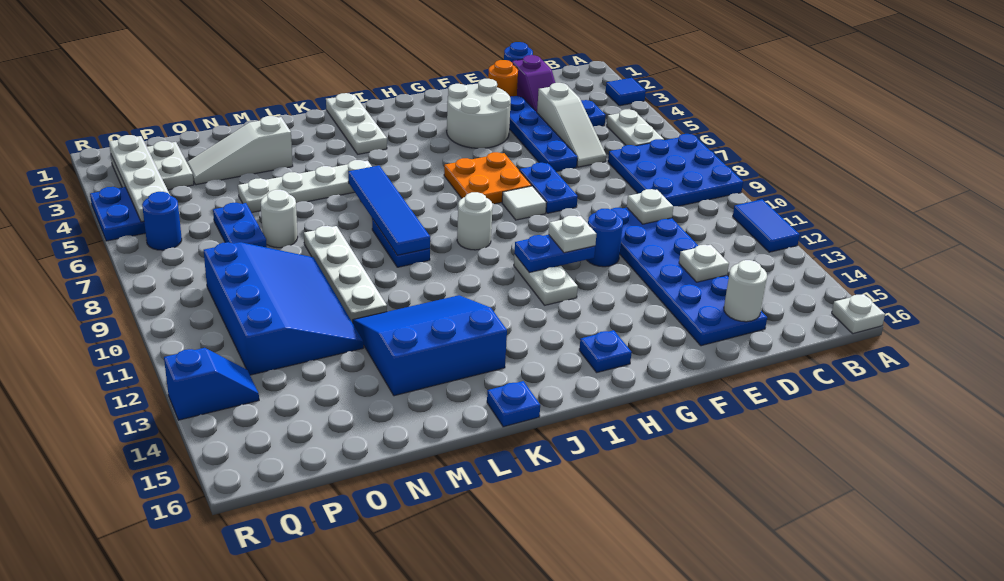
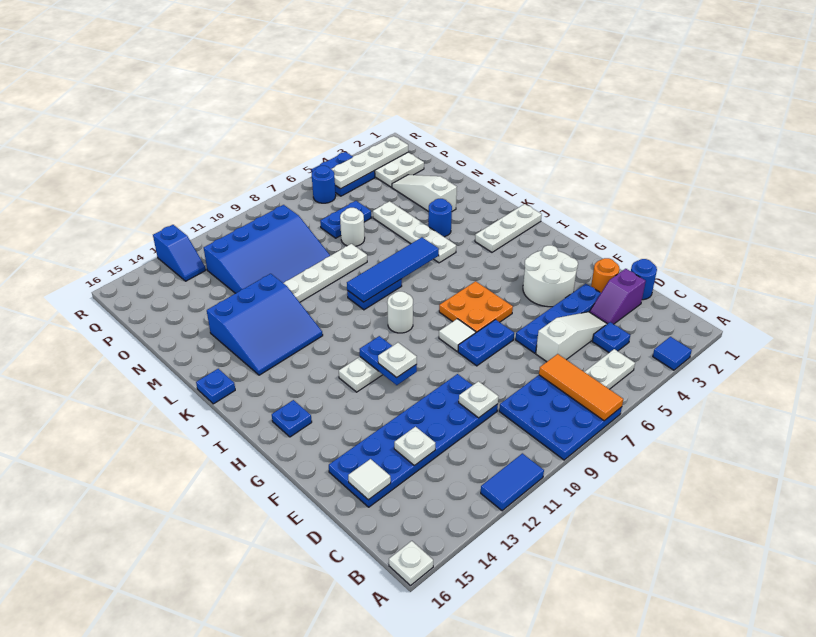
none -> orange tile A7:C7 level 2
white slope D4:D6 level 1 top 4 -> white slope D4:D6 level 1 top 6
white round brick D15 level 2 -> white tile D15 level 2
blue round brick F11 level 1 -> blue round brick L4 level 1
blue slope K12:M14 level 1 top 14 -> blue slope K12:M14 level 1 top M

